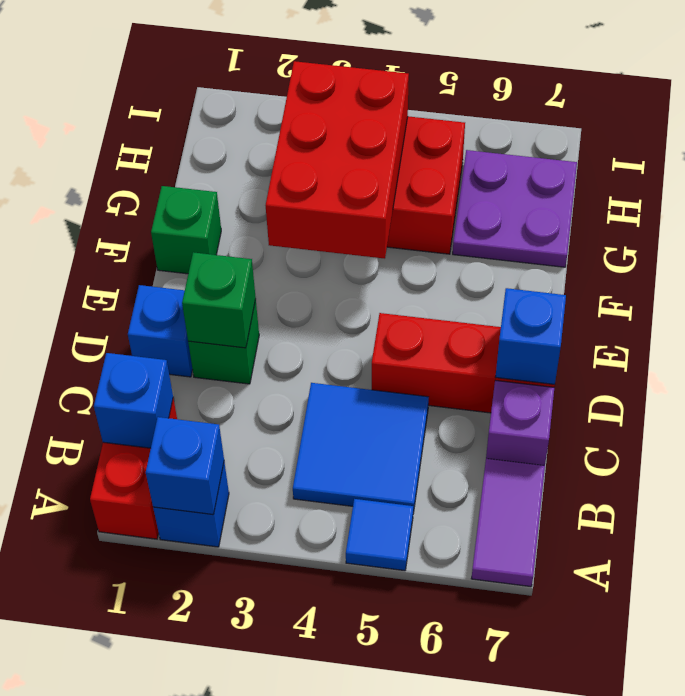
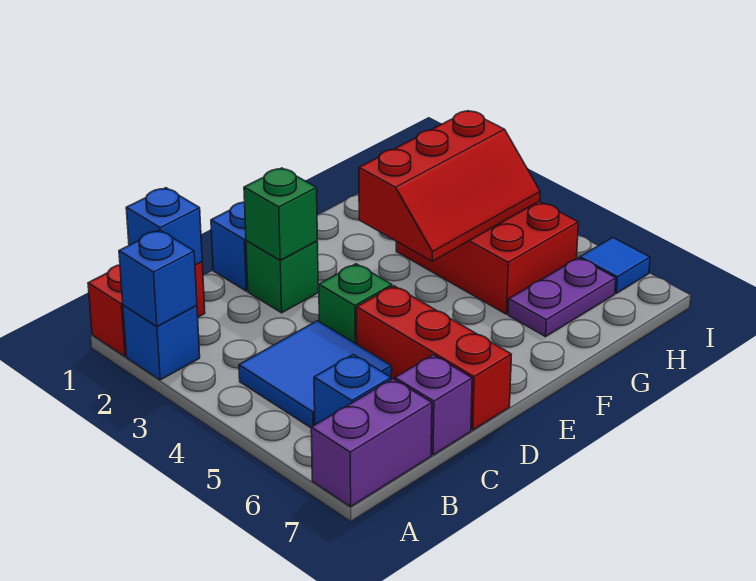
blue tile A5 level 1 -> blue tile I6 level 1
purple tile A7:B7 level 1 -> purple brick A7:B7 level 1
blue brick D7 level 2 -> blue brick B6 level 1
green brick F1 level 1 -> green brick D4 level 1
red brick F3:H4 level 2 -> red slope F3:H4 level 2 top 3
purple plate G6:H7 level 1 -> purple plate G6:H6 level 1

